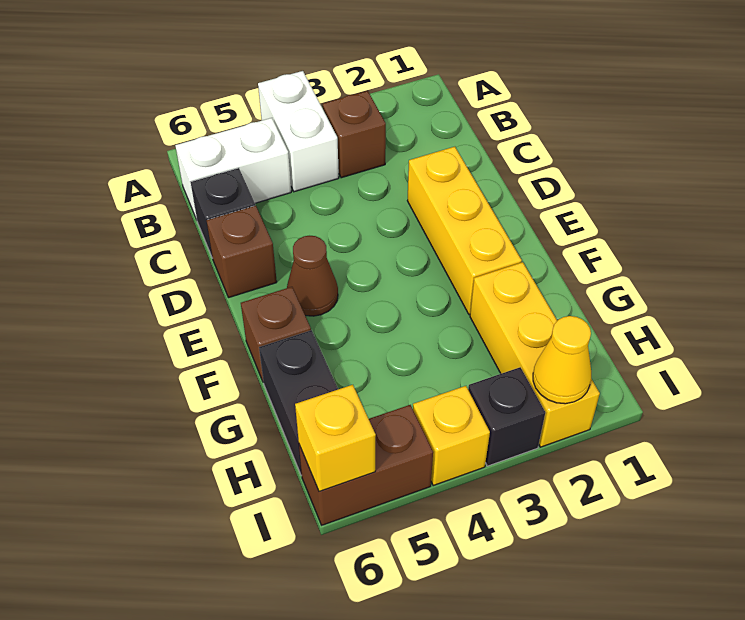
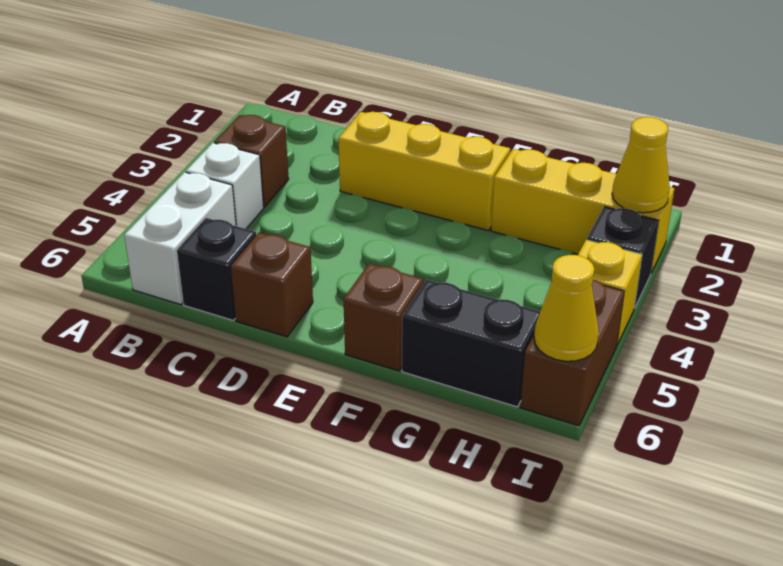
white brick A4:B4 level 1 -> white brick B4 level 1
brown cone E5 level 1 -> none
yellow brick I6 level 2 -> yellow cone I6 level 2

